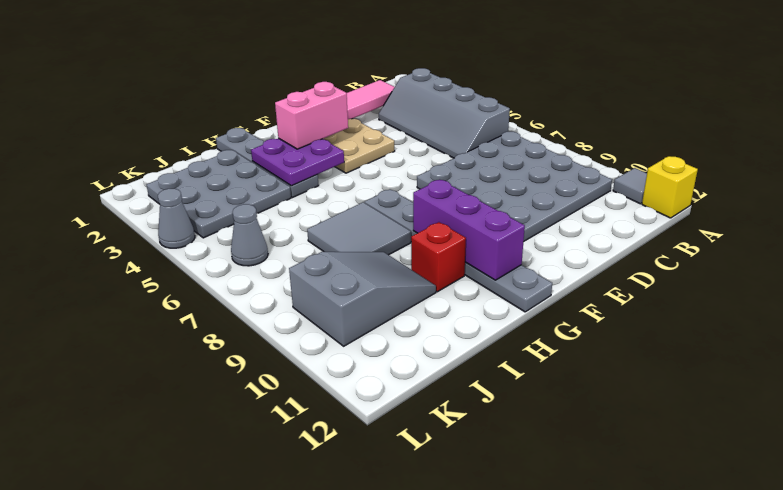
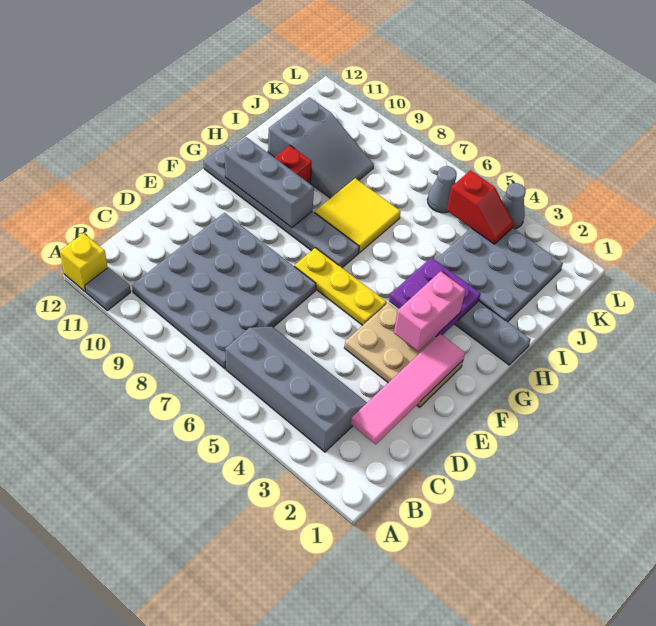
none -> yellow plate F5:F7 level 1
purple brick G9:G11 level 2 -> grey brick G9:G11 level 2
grey tile H7:I8 level 1 -> yellow tile H7:I8 level 1
grey slope I9:K10 level 1 top K -> grey slope I9:J11 level 1 top 11
none -> red slope K4:K5 level 2 top 5

